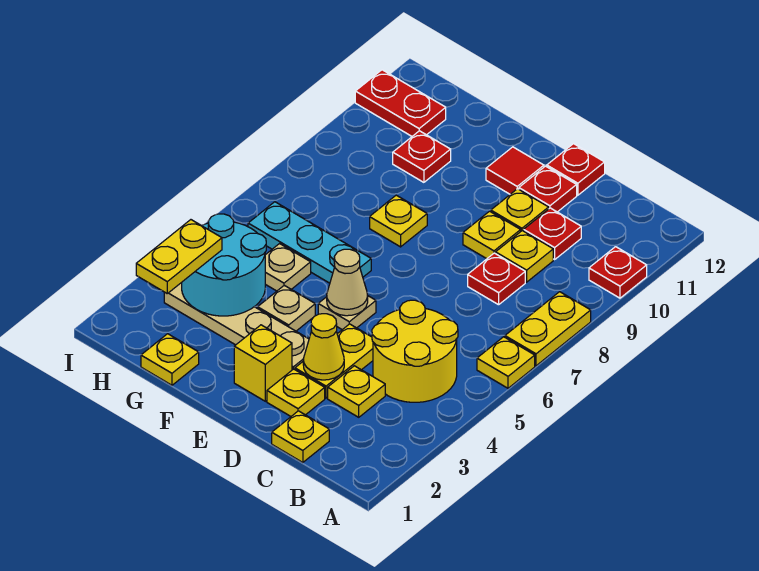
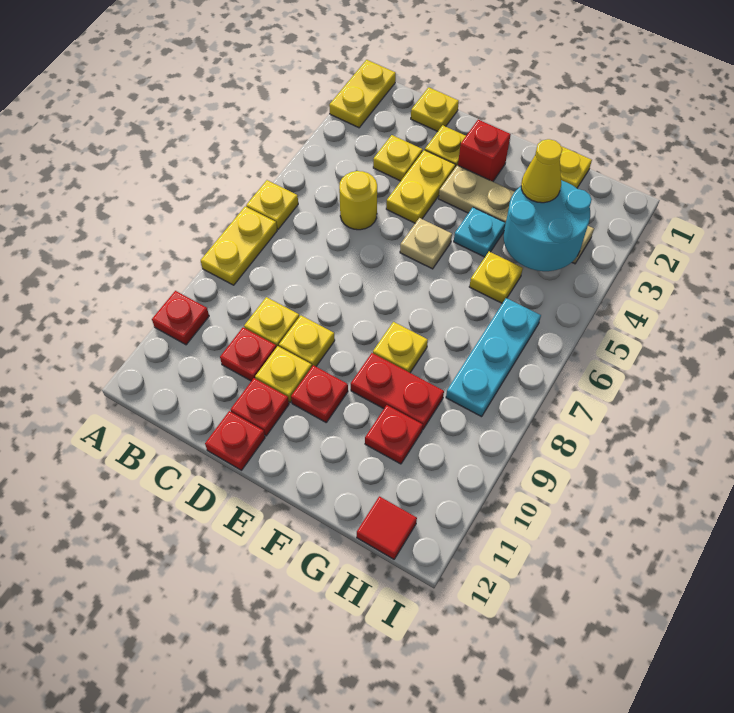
yellow round brick B4:C5 level 1 -> yellow round brick C5 level 1
red plate C8 level 1 -> red plate E10 level 1
yellow cone D3 level 2 -> yellow cone G3 level 3
yellow brick E2 level 1 -> red brick E2 level 1
tan cone E5 level 2 -> none
red tile E11 level 1 -> red tile H12 level 1
tan plate F4 level 1 -> cyan plate F4 level 1
cyan plate F6:H6 level 1 -> cyan plate H6:H8 level 1
tan plate G5 level 1 -> yellow plate G5 level 1
yellow plate H2:H3 level 3 -> yellow plate A1:A2 level 1
red plate H11:I11 level 1 -> red plate F9:G9 level 1

